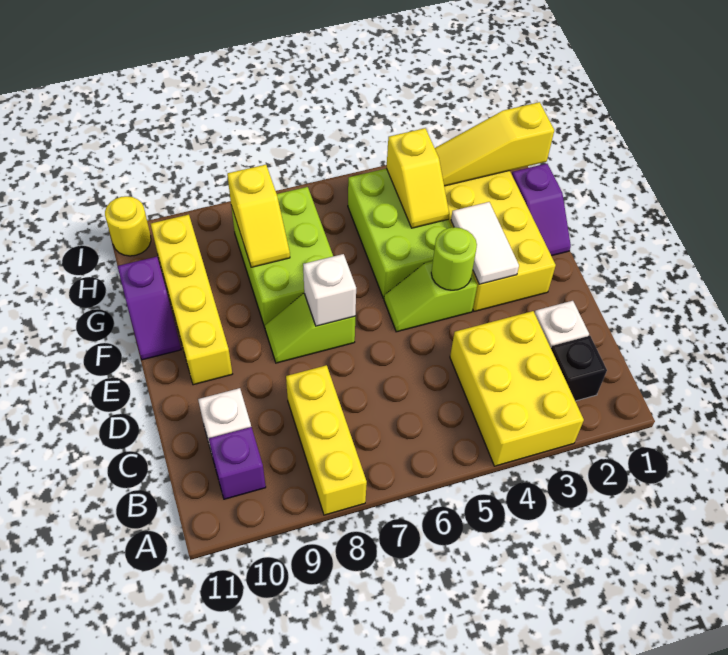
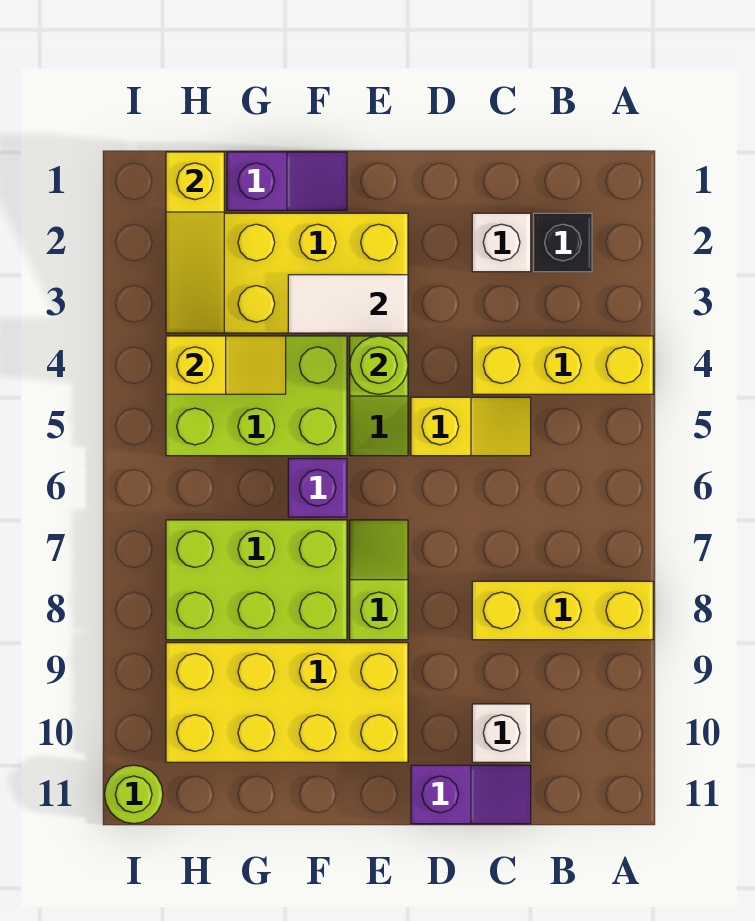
yellow brick A3:C4 level 1 -> yellow brick A4:C4 level 1
purple brick B10 level 1 -> purple brick F6 level 1
lime slope E7:E8 level 1 top 7 -> lime slope E7:E8 level 1 top 8
white brick E7 level 2 -> none
yellow brick E10:H10 level 1 -> yellow brick E9:H10 level 1
purple slope F11:G11 level 1 top G -> purple slope C11:D11 level 1 top D
yellow slope G8:H8 level 2 top H -> yellow slope C5:D5 level 1 top D
yellow round brick I11 level 1 -> lime round brick I11 level 1

